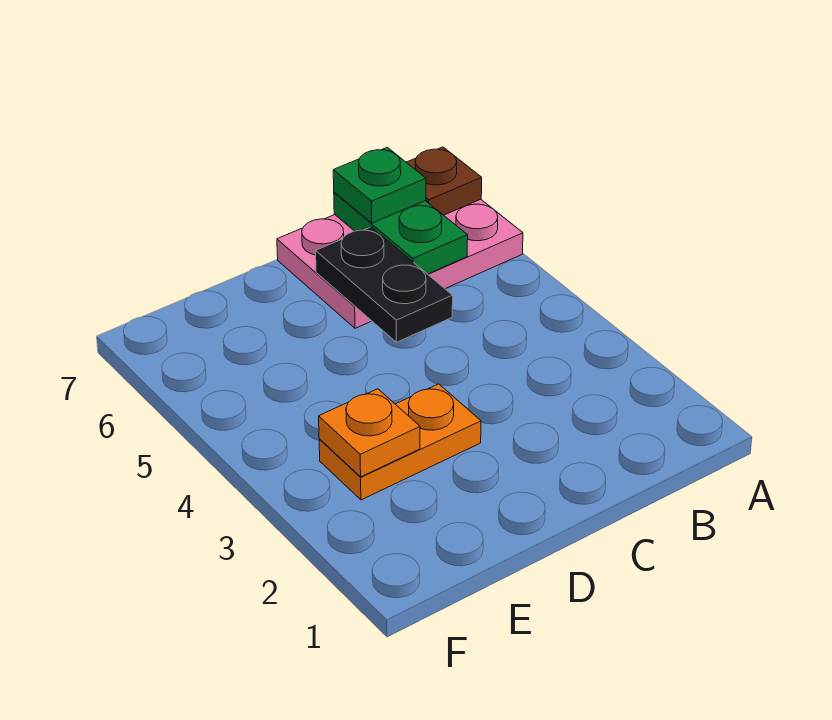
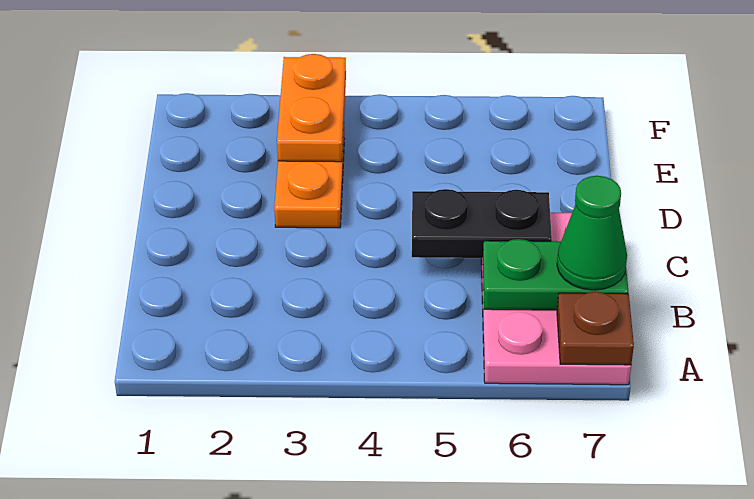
green plate B7 level 3 -> green cone B7 level 3
orange plate E3 level 2 -> orange plate E3:F3 level 2

